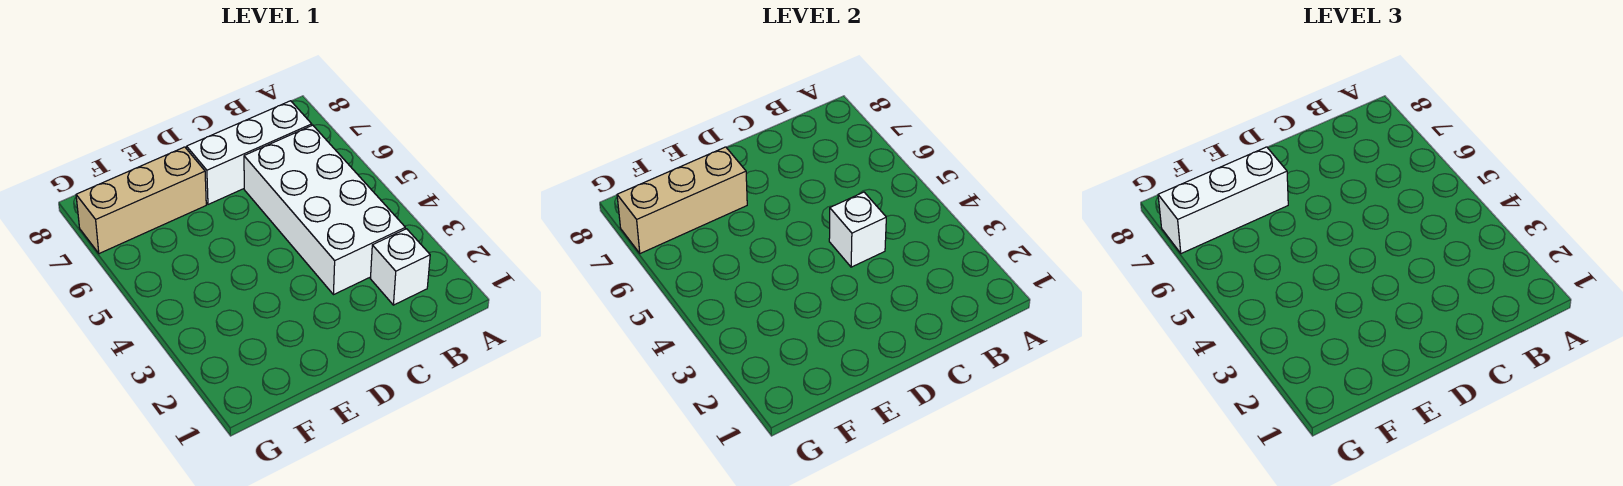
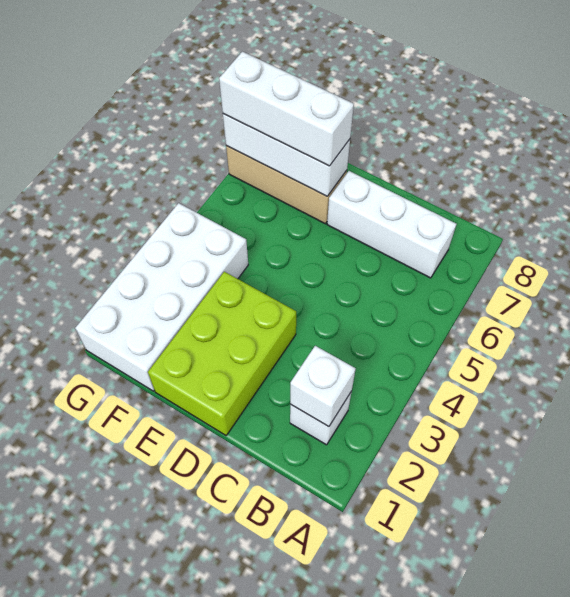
white brick B3:C6 level 1 -> white brick F1:G4 level 1
white brick C4 level 2 -> white brick B2 level 2
none -> lime brick D1:E3 level 1
tan brick E7:G7 level 2 -> white brick E7:G7 level 2

